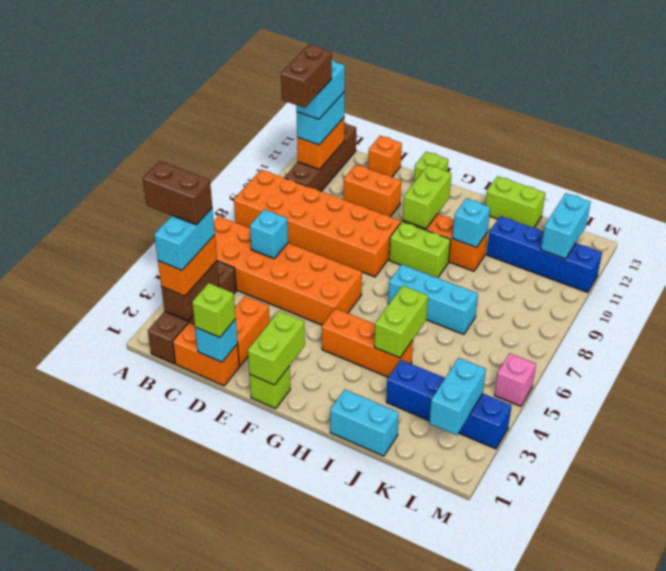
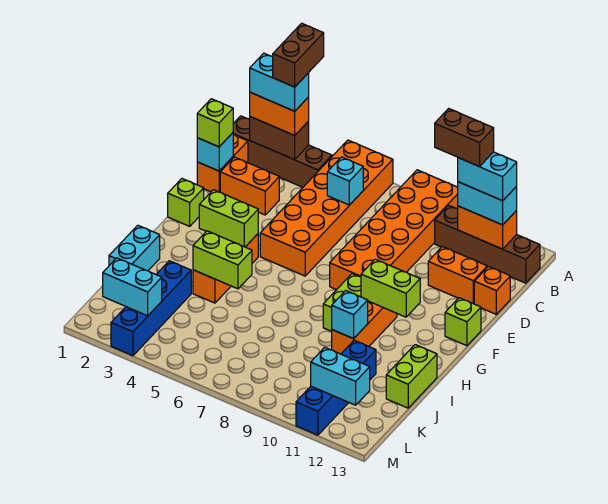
orange brick D11:E11 level 1 -> orange brick D11:D12 level 1
lime brick F1:F2 level 2 -> lime brick G3:G4 level 2
cyan brick H7:J7 level 1 -> none
pink brick M5 level 1 -> none

